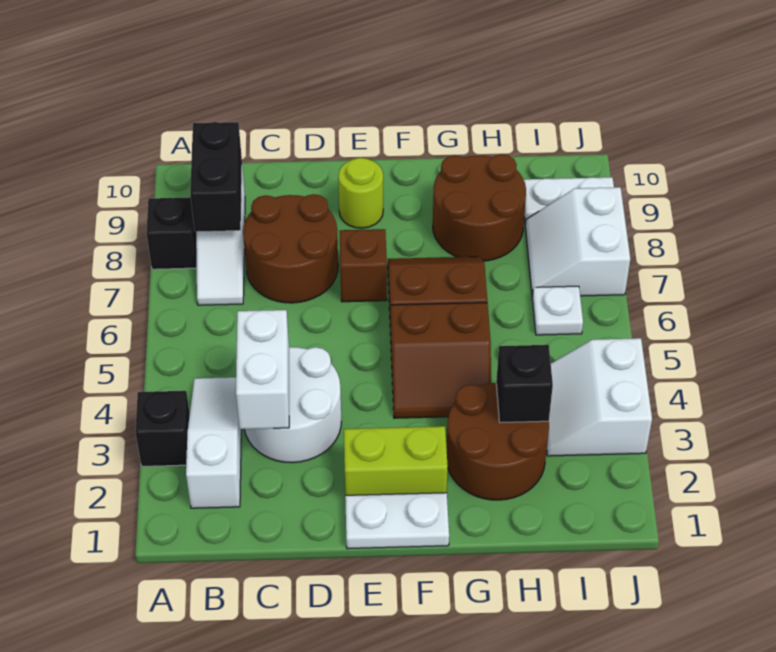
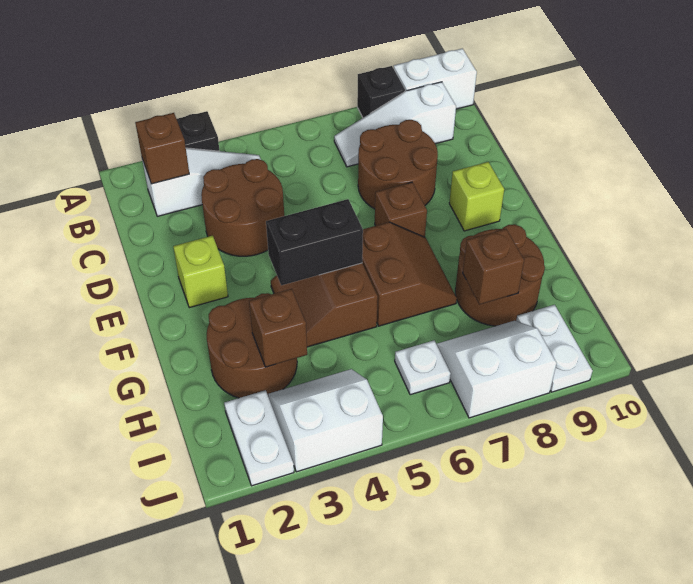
none -> brown brick B2 level 2
black brick B8:B9 level 2 -> black brick F4:F5 level 2
white round brick C3:D4 level 1 -> brown round brick C3:D4 level 1
white brick C3:C4 level 2 -> white brick A9:A10 level 1
white plate E1:F1 level 1 -> white plate I2:J2 level 1
lime brick E2:F2 level 1 -> lime brick E2 level 1
lime round brick E9 level 1 -> lime brick E9 level 1
black brick H3 level 2 -> brown brick H3 level 2
none -> brown brick H8 level 2

